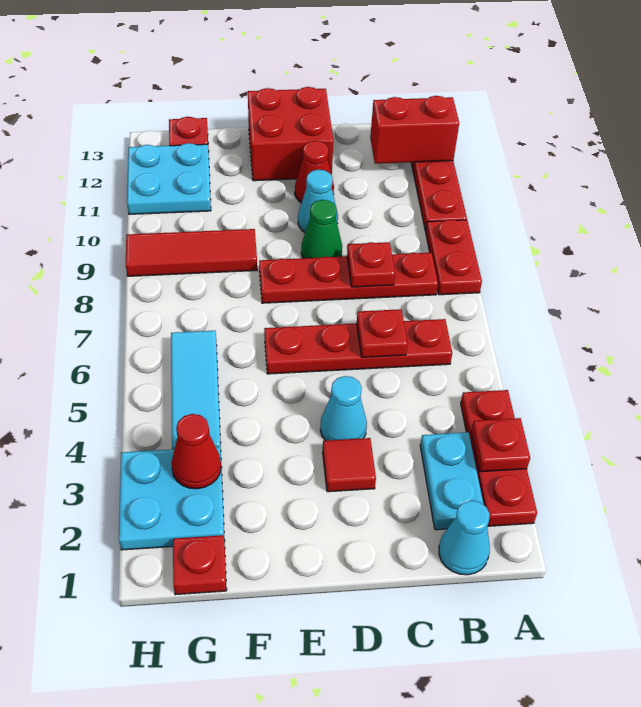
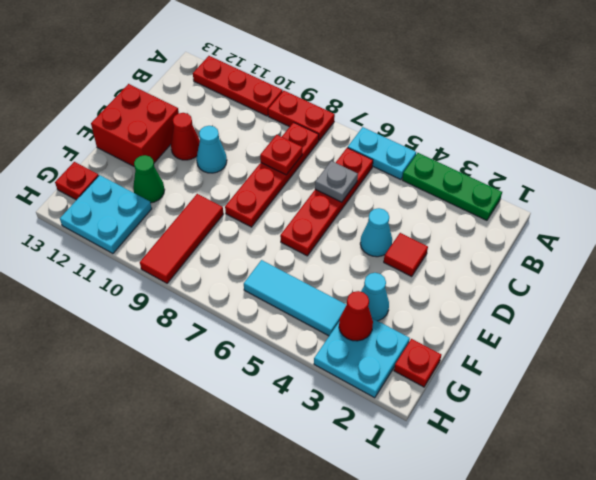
red plate A2:A4 level 1 -> green plate A2:A4 level 1
red plate A3 level 2 -> none
red brick A12:B12 level 2 -> none
cyan cone B1 level 1 -> cyan cone F3 level 1
cyan plate B2:B3 level 1 -> cyan plate A5:A6 level 1
red plate C6 level 2 -> grey plate C6 level 2
green cone D9 level 1 -> green cone F11 level 1

